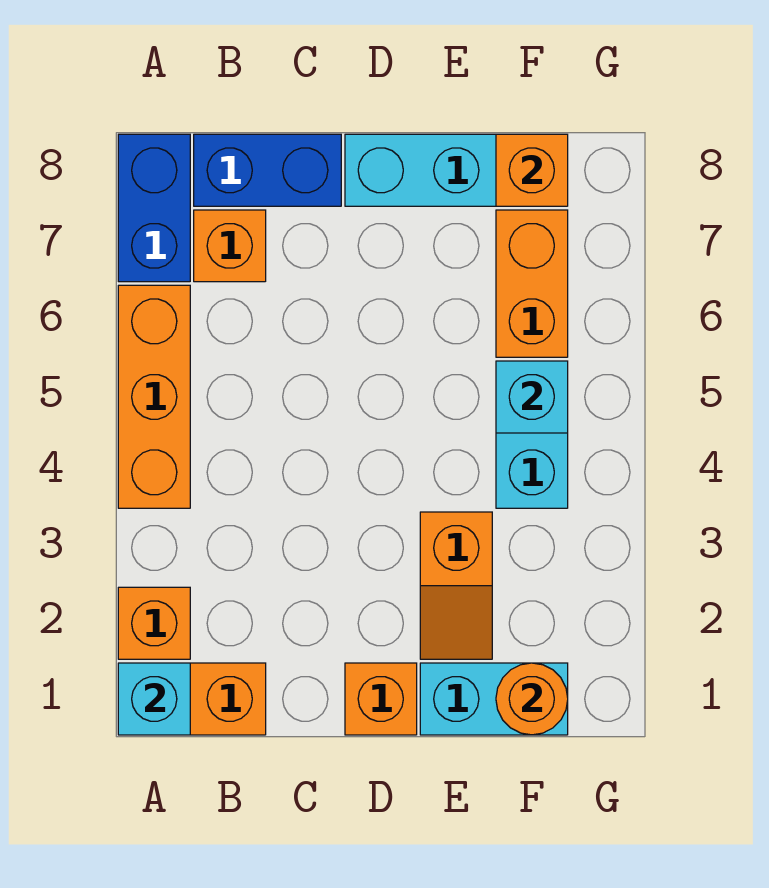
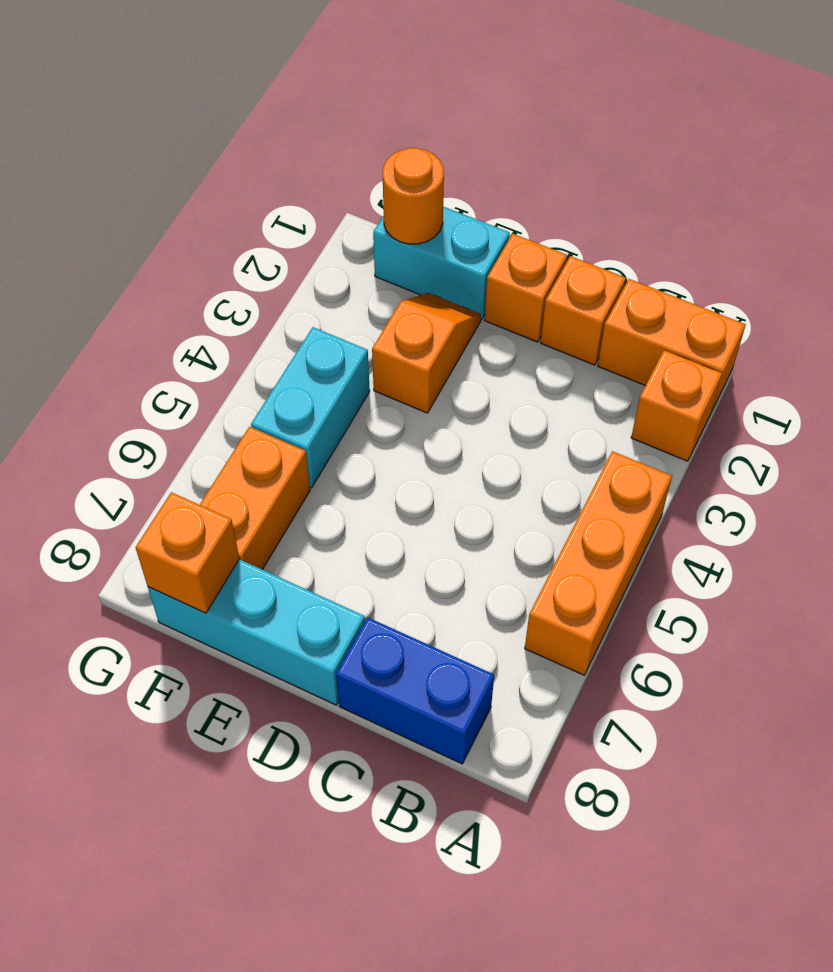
cyan brick A1 level 2 -> none
blue brick A7:A8 level 1 -> none
orange brick B7 level 1 -> orange brick C1 level 1
cyan brick F5 level 2 -> none

